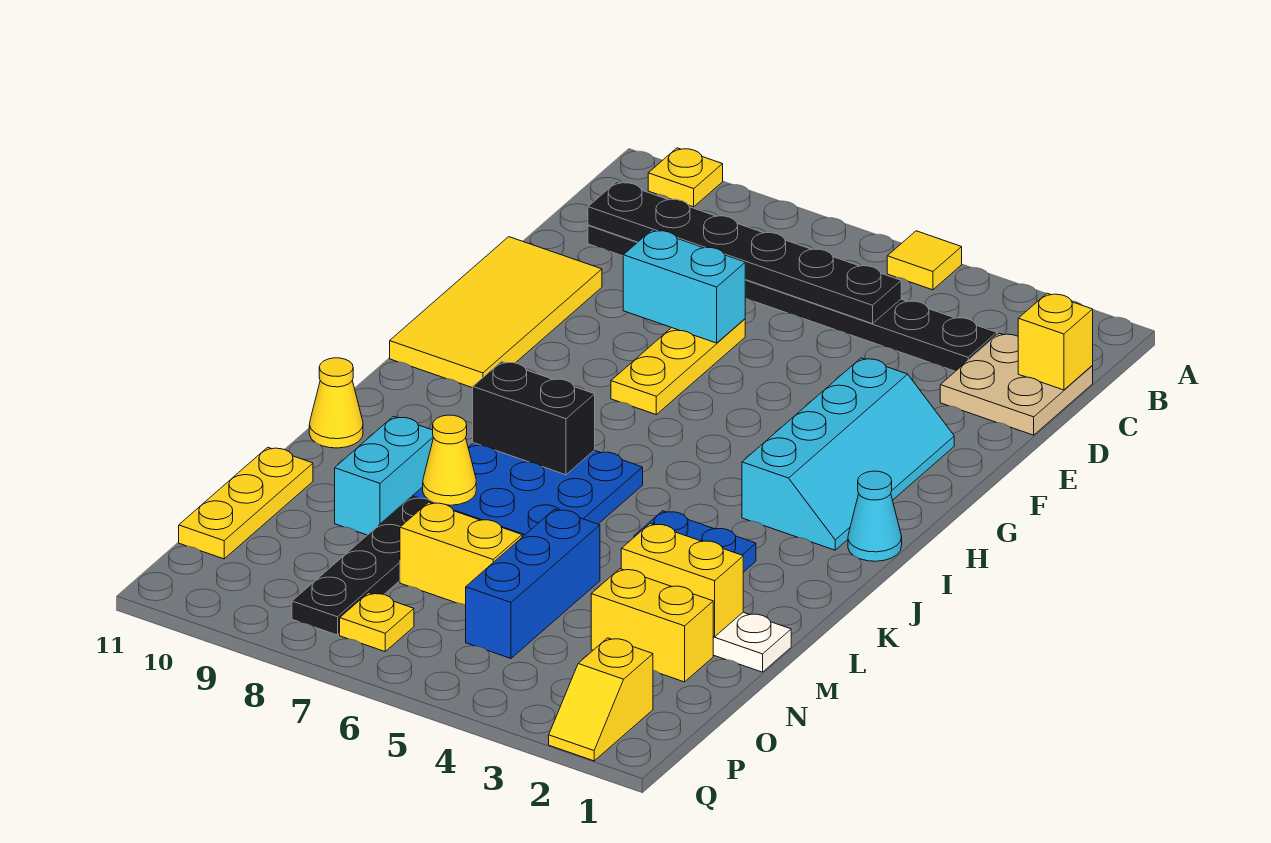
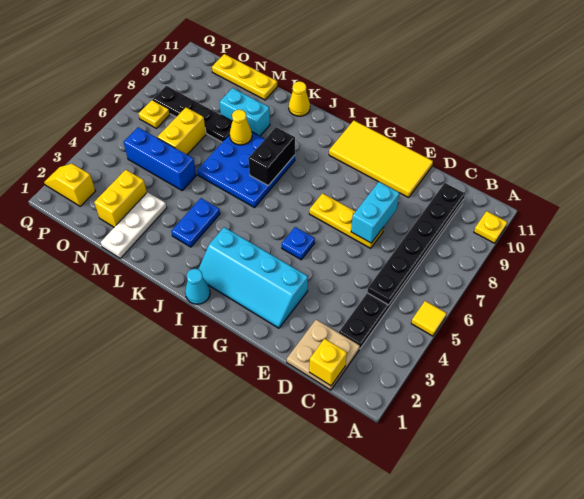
none -> blue plate G5 level 1
yellow brick M2:M3 level 2 -> none

